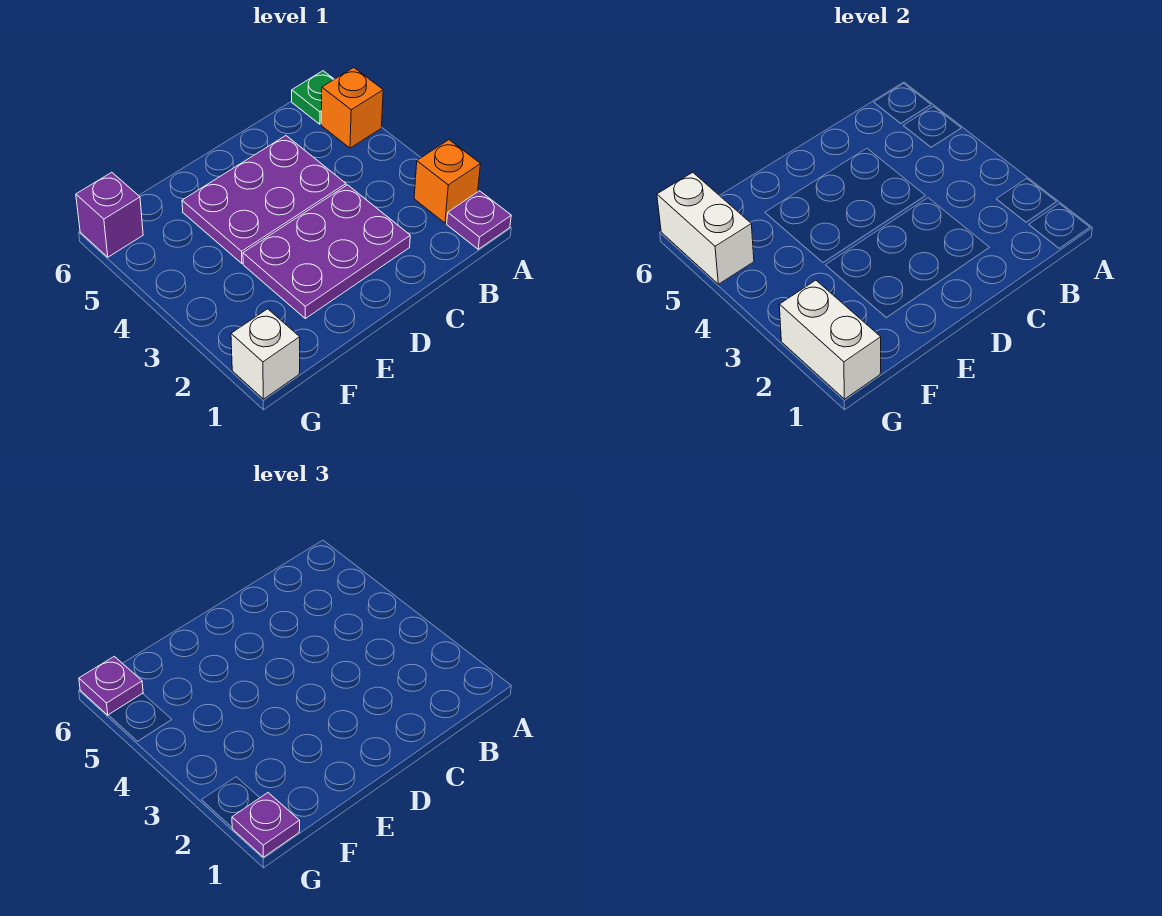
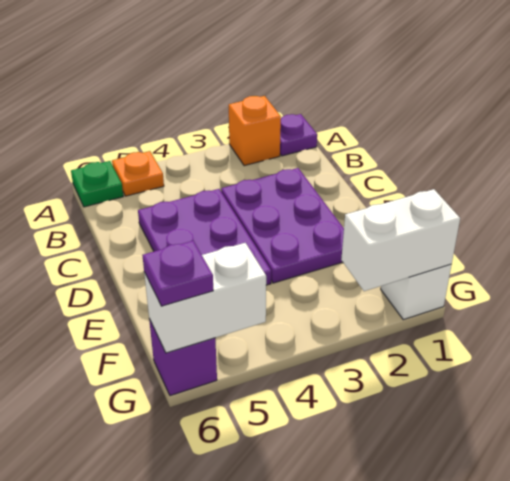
orange brick A5 level 1 -> orange plate A5 level 1
purple plate G1 level 3 -> none

